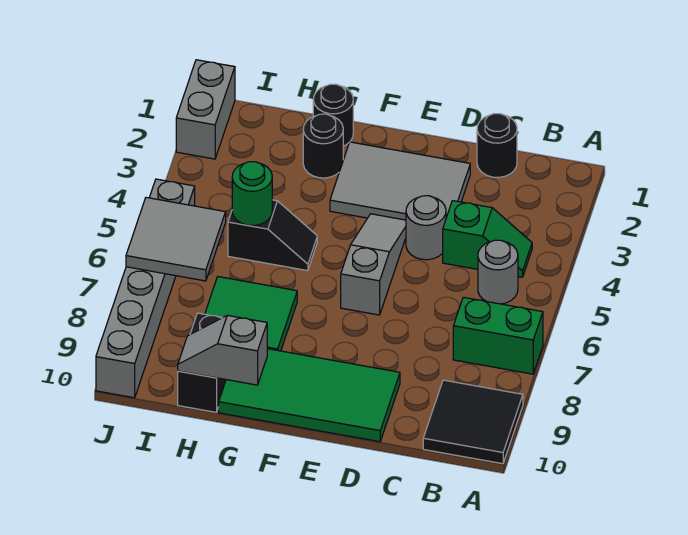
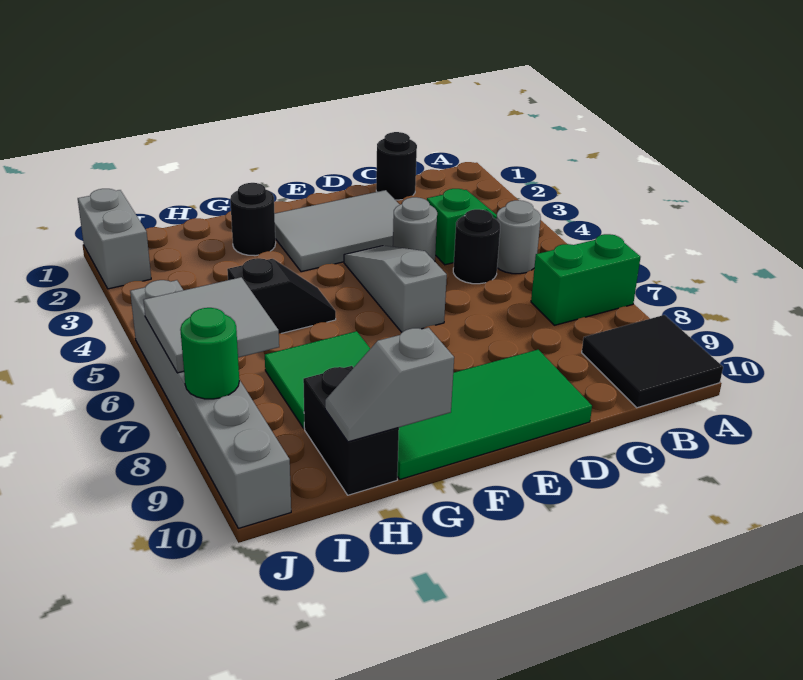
black round brick G1 level 1 -> black round brick C5 level 1
green round brick H5 level 2 -> green round brick J8 level 2

